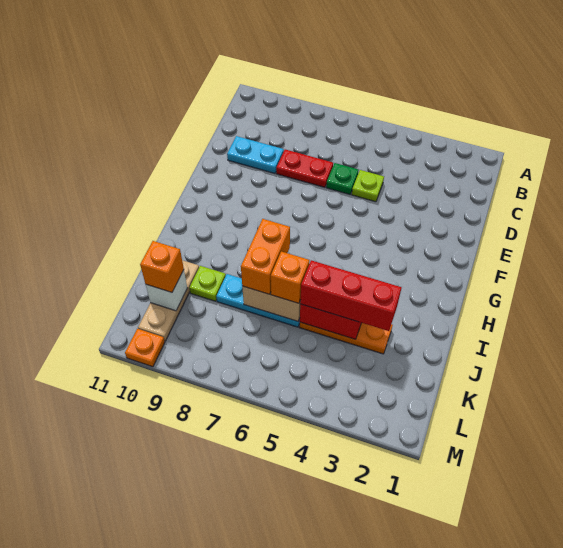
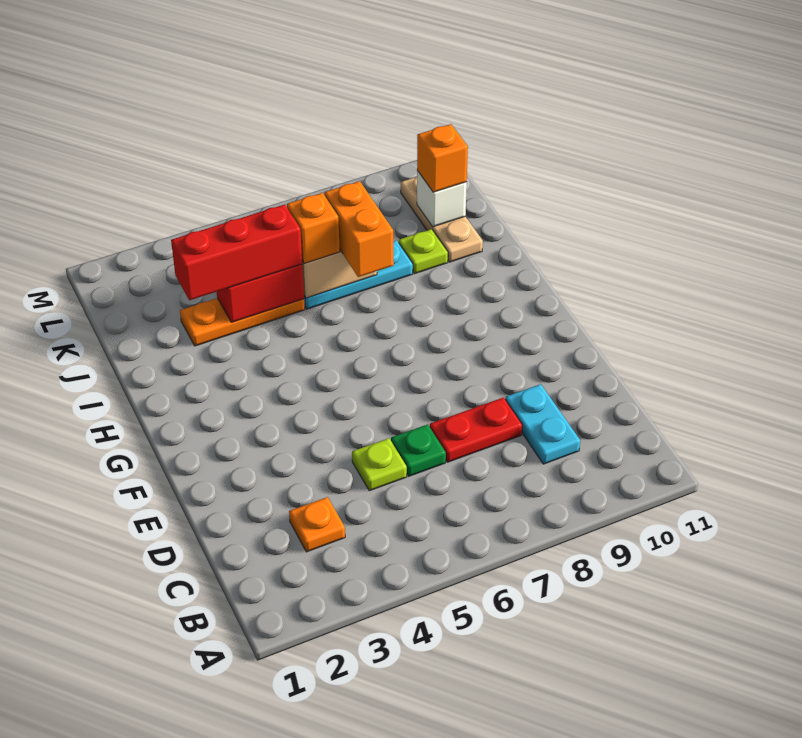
cyan plate D9:D10 level 1 -> cyan plate C9:D9 level 1
orange plate M10 level 1 -> orange plate C3 level 1

